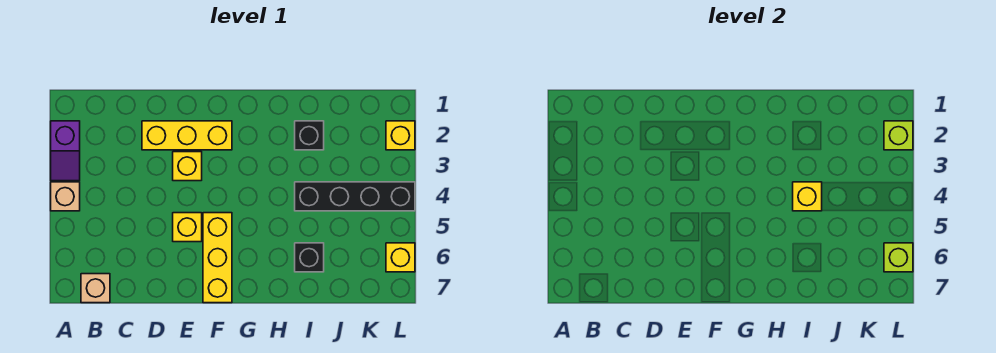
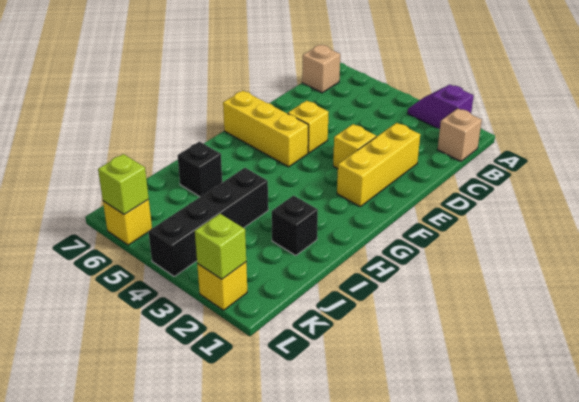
tan brick A4 level 1 -> tan brick B1 level 1
yellow brick I4 level 2 -> none

